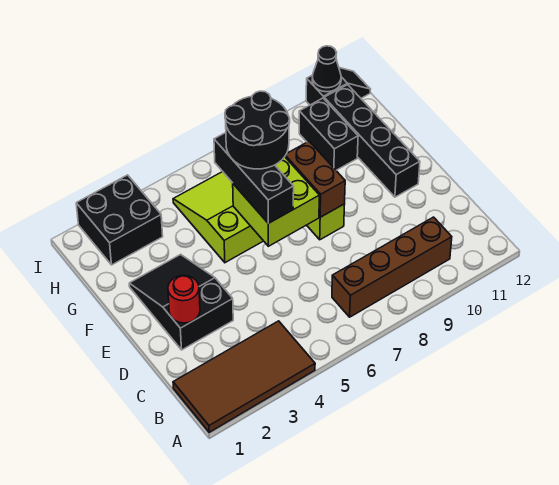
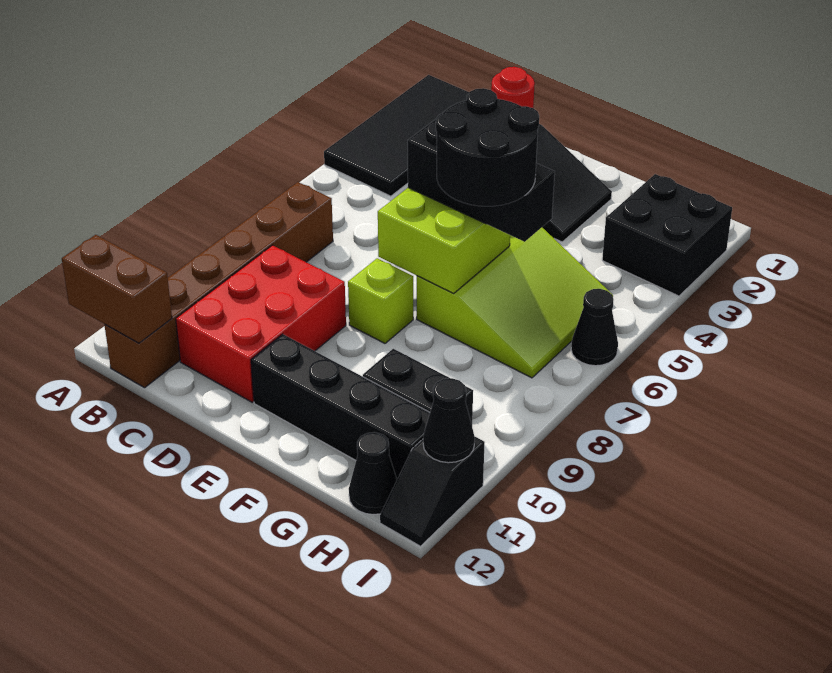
brown tile A1:B4 level 1 -> black tile A1:B4 level 1
brown brick B7:B10 level 1 -> brown brick B7:B12 level 1
none -> red brick C9:D11 level 1
brown brick E8:F8 level 2 -> brown brick A12:B12 level 2
none -> black cone H12 level 1
none -> black cone I6 level 1

